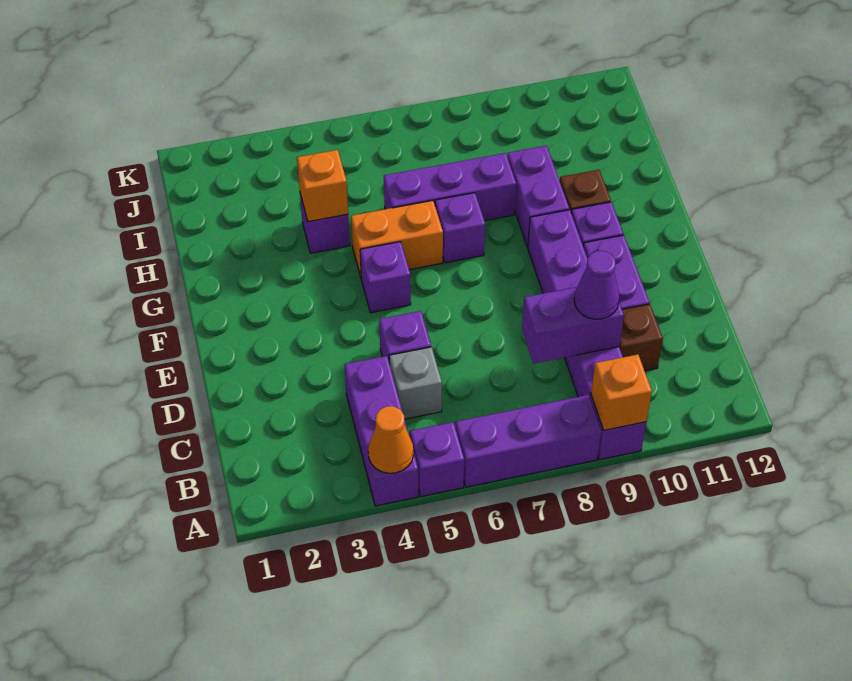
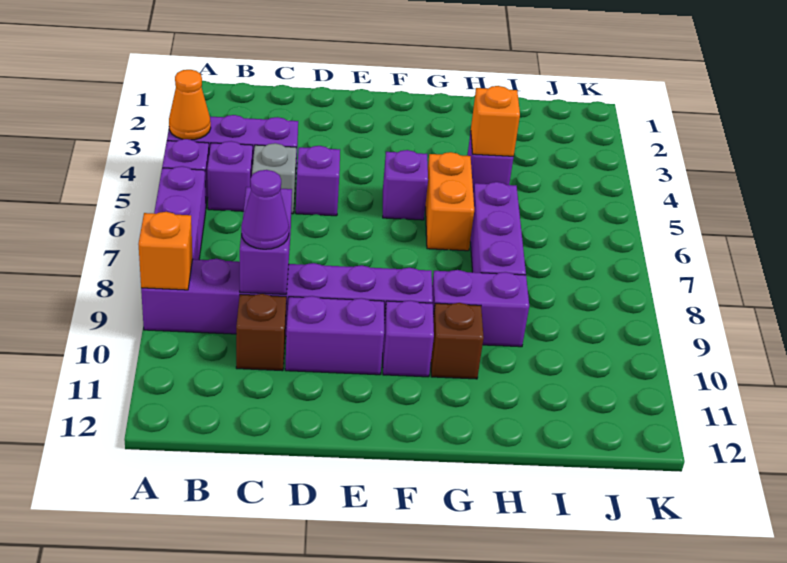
purple brick G7 level 1 -> purple brick B5 level 1

